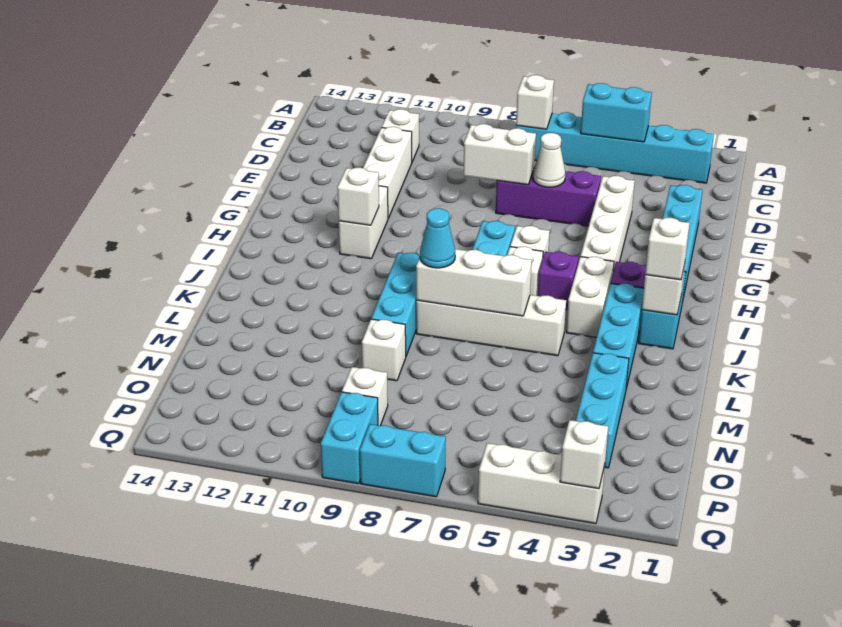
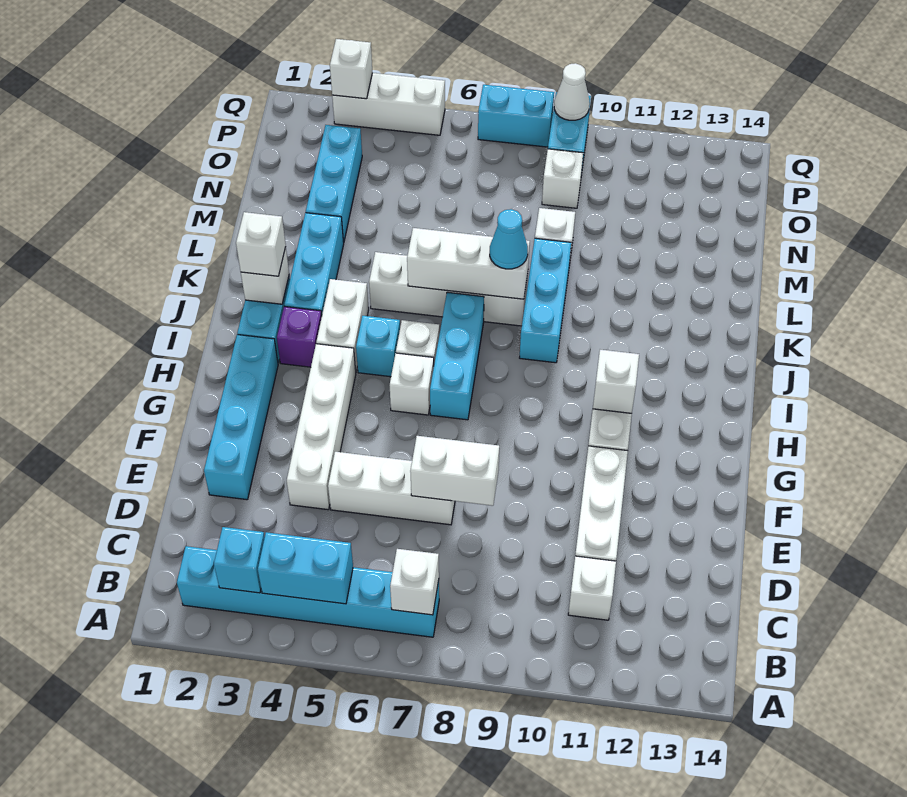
none -> cyan brick B3 level 2
purple brick E5:E7 level 1 -> white brick E5:E7 level 1
white cone E6 level 2 -> white cone Q9 level 2
purple brick I5 level 1 -> cyan brick I5 level 1

